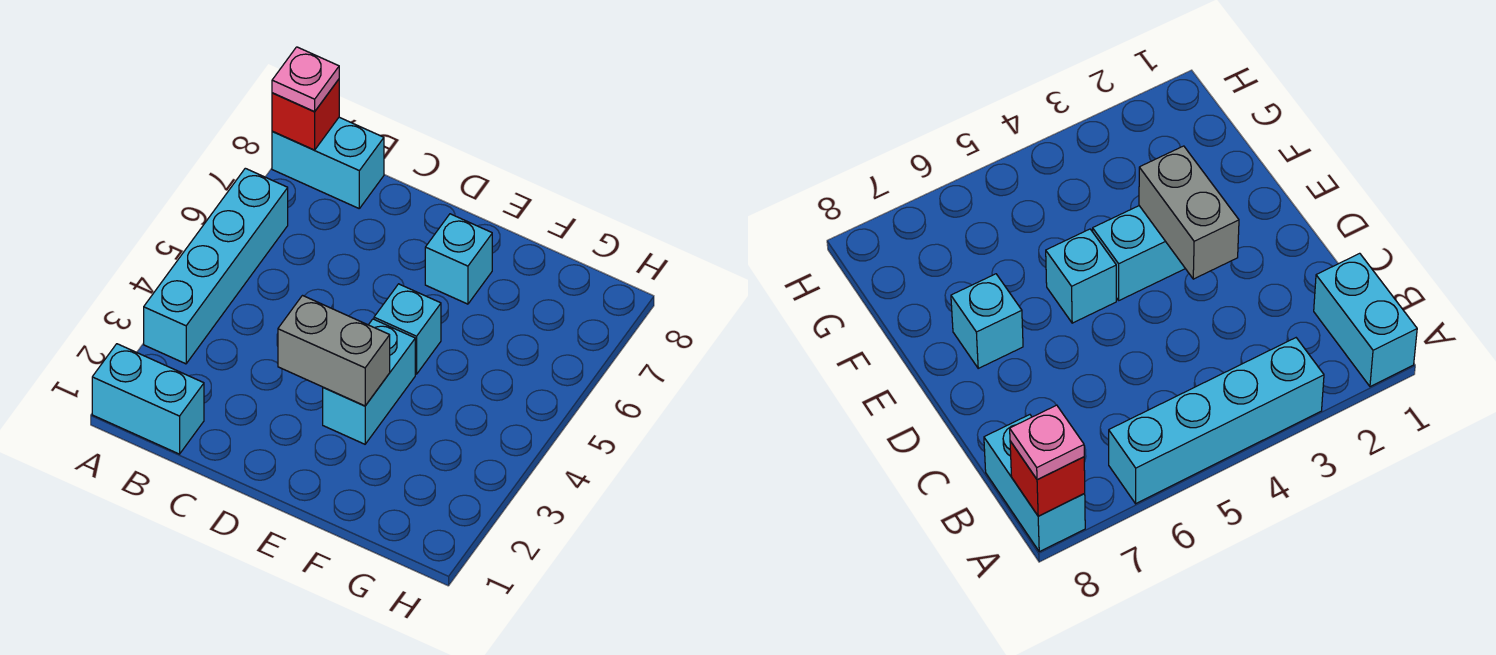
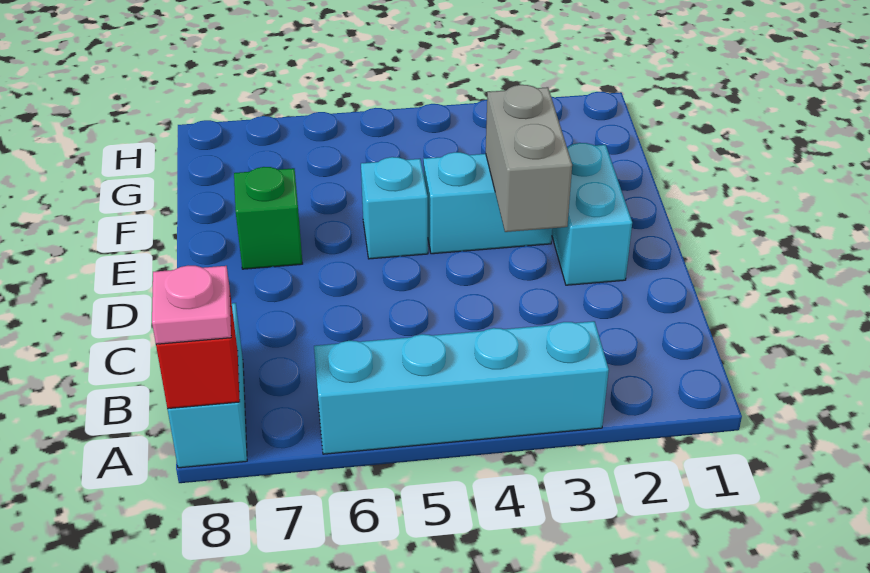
cyan brick A1:B1 level 1 -> cyan brick D2:E2 level 1
cyan brick E7 level 1 -> green brick E7 level 1

